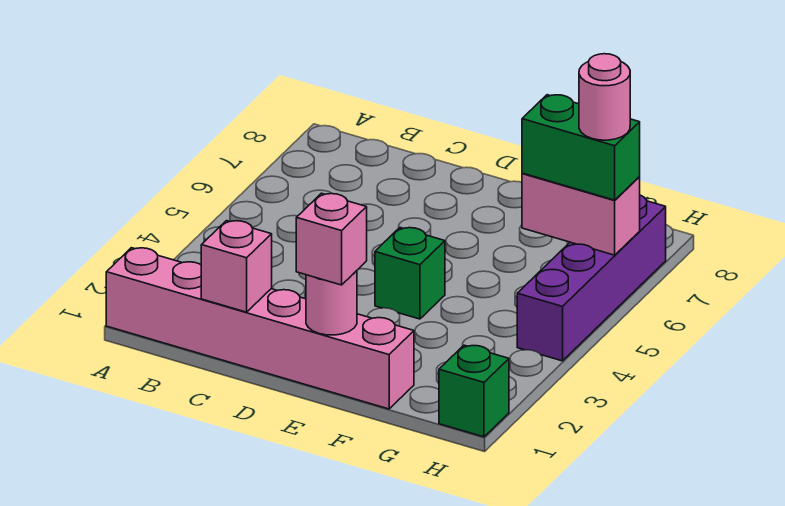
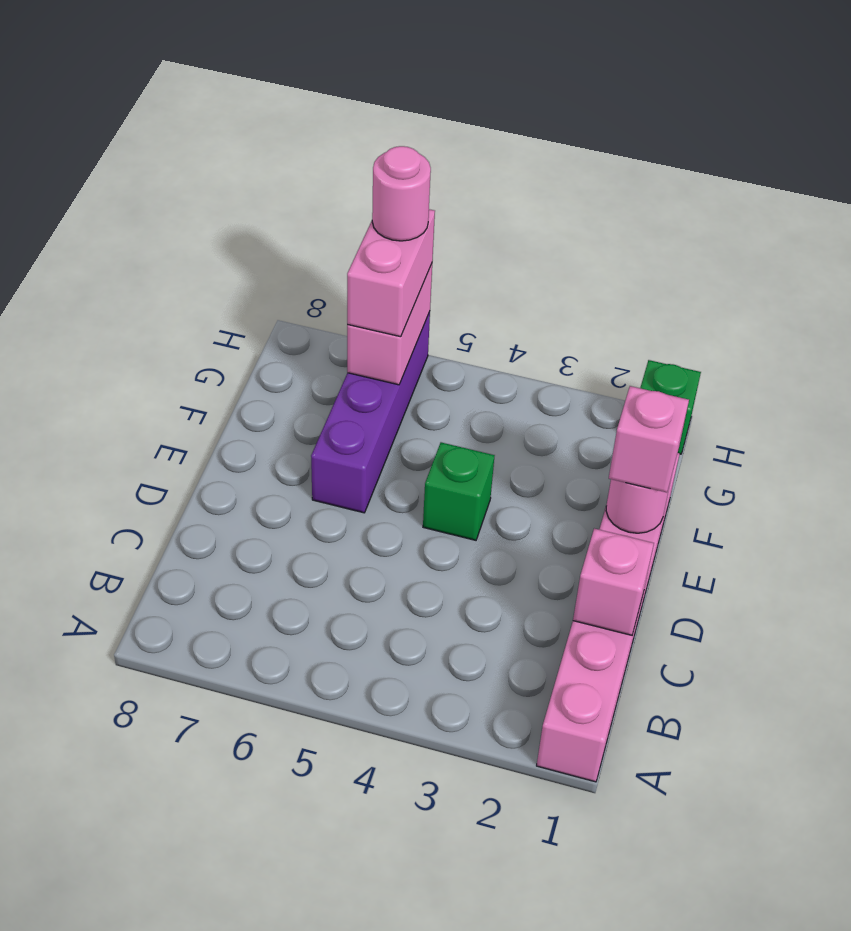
green brick G6:H6 level 3 -> pink brick G6:H6 level 3
purple brick H4:H7 level 1 -> purple brick E6:H6 level 1

